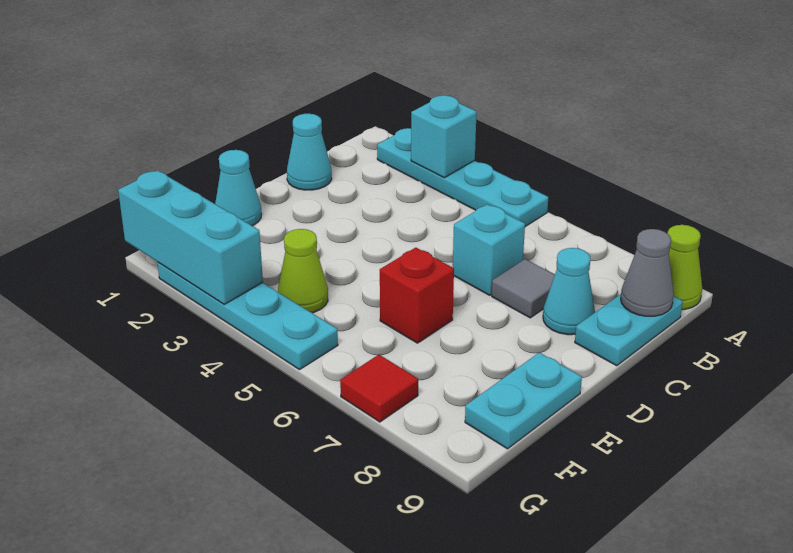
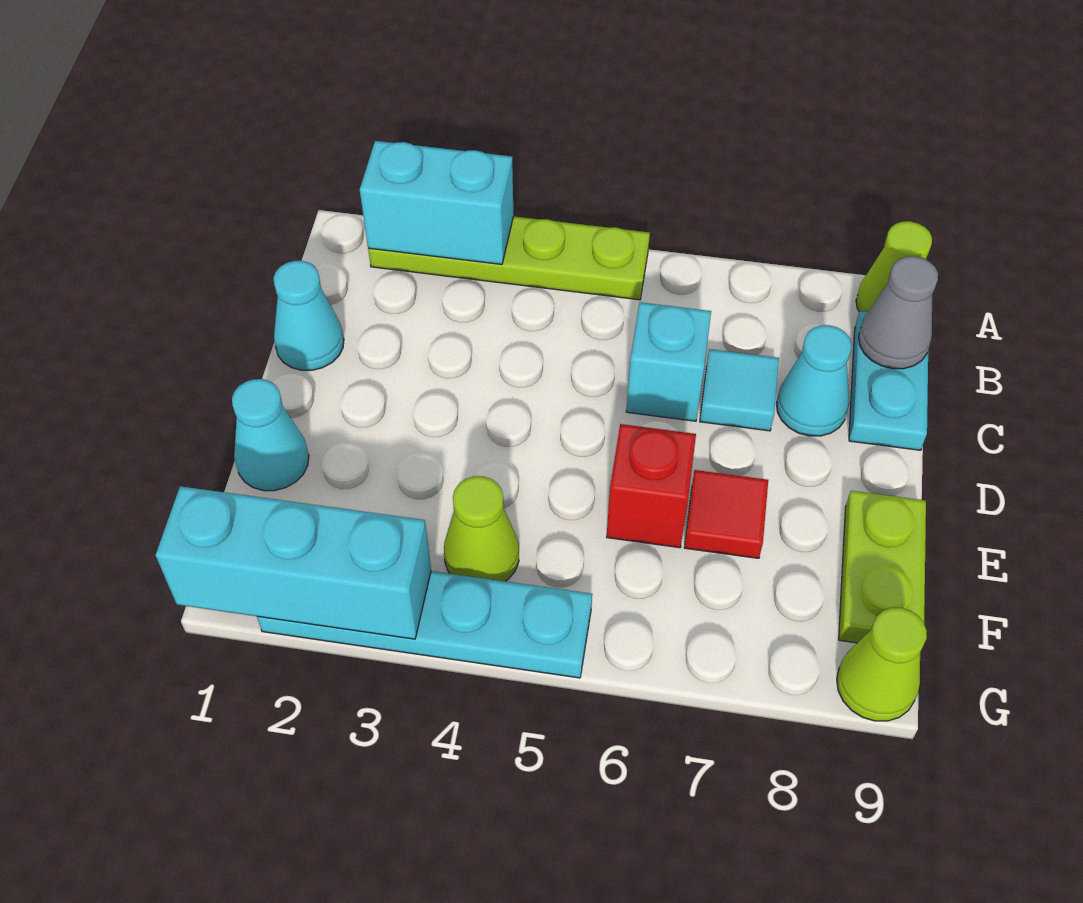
cyan plate A2:A5 level 1 -> lime plate A2:A5 level 1
cyan brick A3 level 2 -> cyan brick A2:A3 level 2
grey tile C7 level 1 -> cyan tile C7 level 1
cyan plate E9:F9 level 1 -> lime plate E9:F9 level 1
red tile G7 level 1 -> red tile E7 level 1
none -> lime cone G9 level 1

